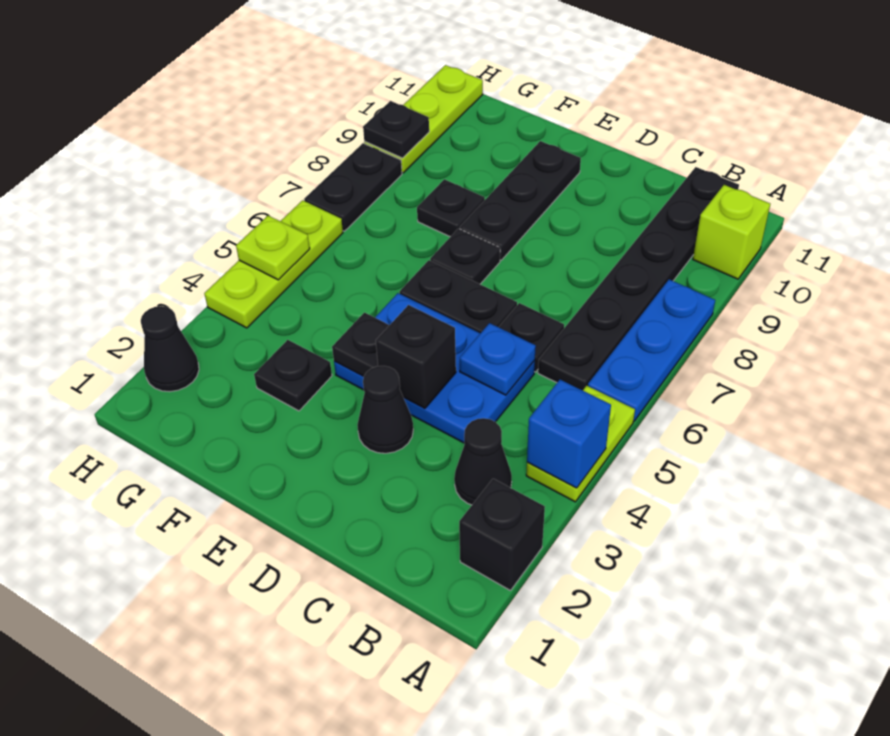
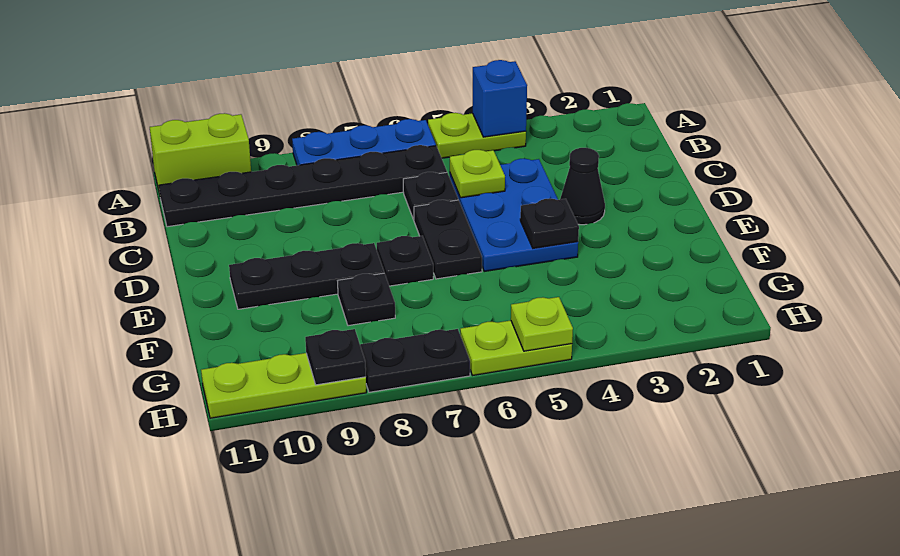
black brick A2 level 1 -> none
lime brick A10 level 1 -> lime brick A10:A11 level 1
black cone B3 level 1 -> none
blue plate C5 level 2 -> lime plate C5 level 2
black brick D4 level 2 -> none
black plate F3 level 1 -> none
black cone H2 level 1 -> none
lime plate H4:H6 level 1 -> lime plate H5:H6 level 1

